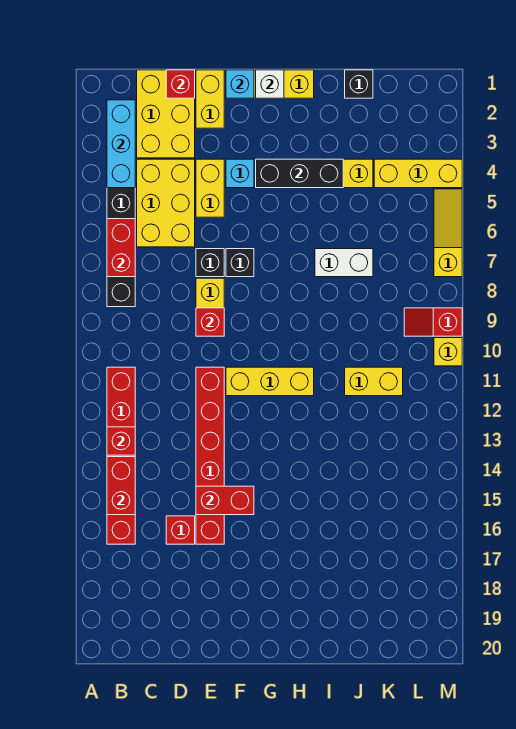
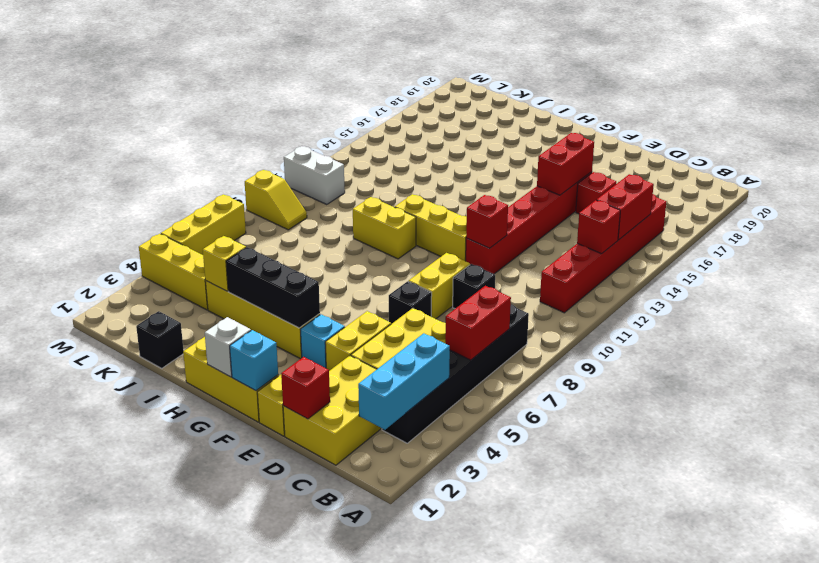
red brick E9 level 2 -> red brick E11 level 2
red brick E15:F15 level 2 -> red brick E15:E16 level 2
black brick F7 level 1 -> black brick D9 level 1
white brick I7:J7 level 1 -> white brick L11:M11 level 1
yellow brick J11:K11 level 1 -> yellow brick H10:I10 level 1
red slope L9:M9 level 1 top M -> yellow slope L9:M9 level 1 top M
yellow slope M5:M7 level 1 top 7 -> yellow brick M5:M7 level 1
yellow brick M10 level 1 -> yellow brick J4 level 2

